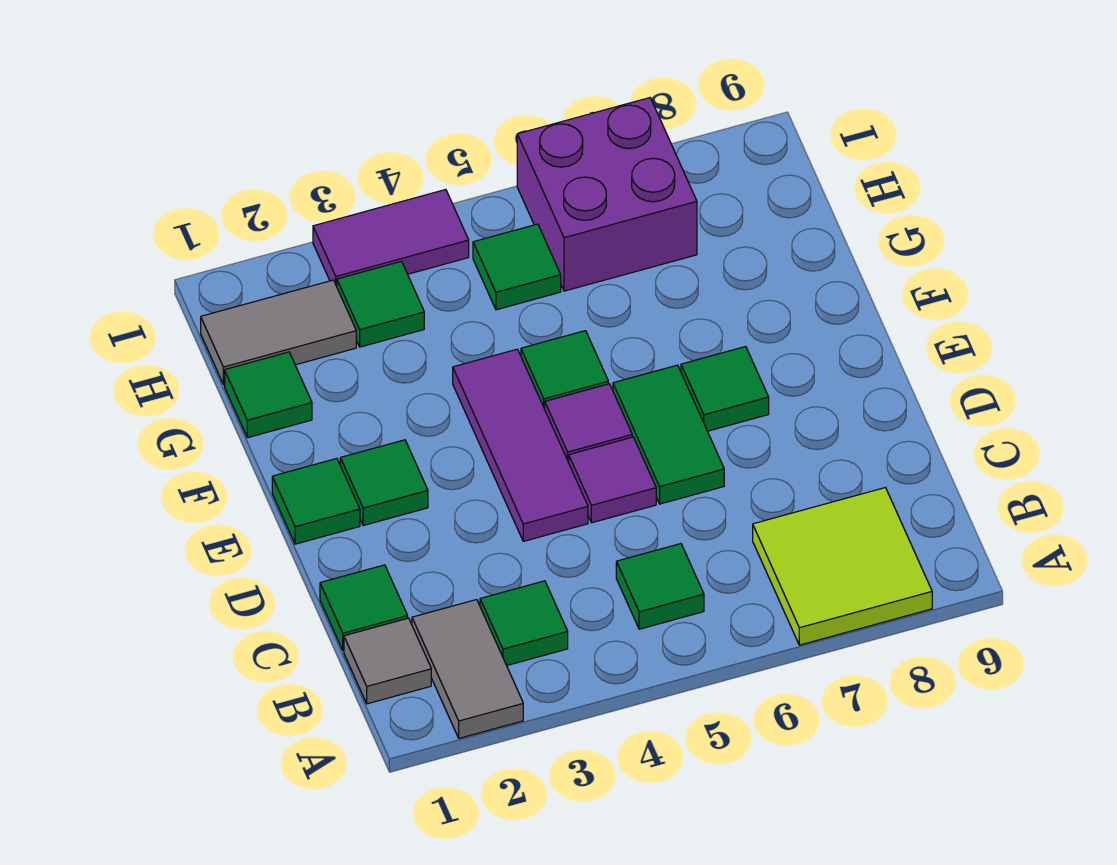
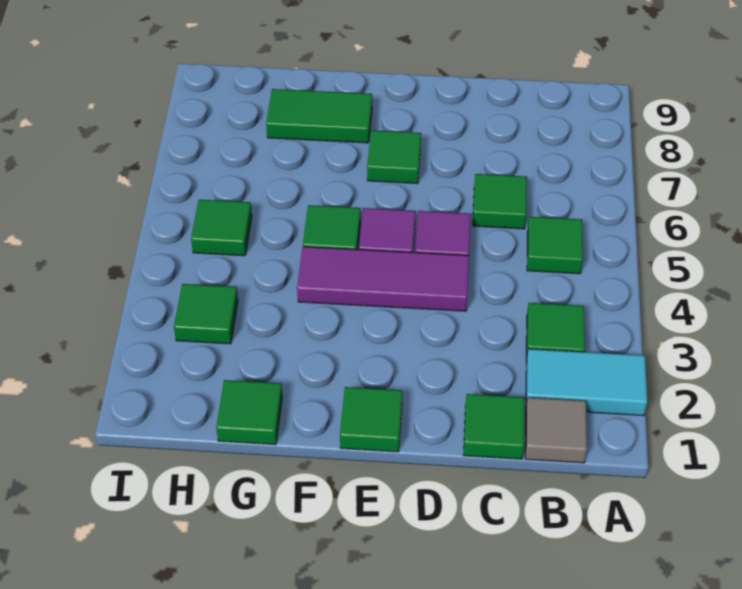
grey tile A2:B2 level 1 -> cyan tile A2:B2 level 1
lime tile A7:B8 level 1 -> none
green tile D6:E6 level 1 -> green tile F8:G8 level 1
green tile E2 level 1 -> green tile C6 level 1
grey tile H1:H2 level 1 -> none
purple brick H6:I7 level 1 -> none
purple tile I3:I4 level 1 -> none

